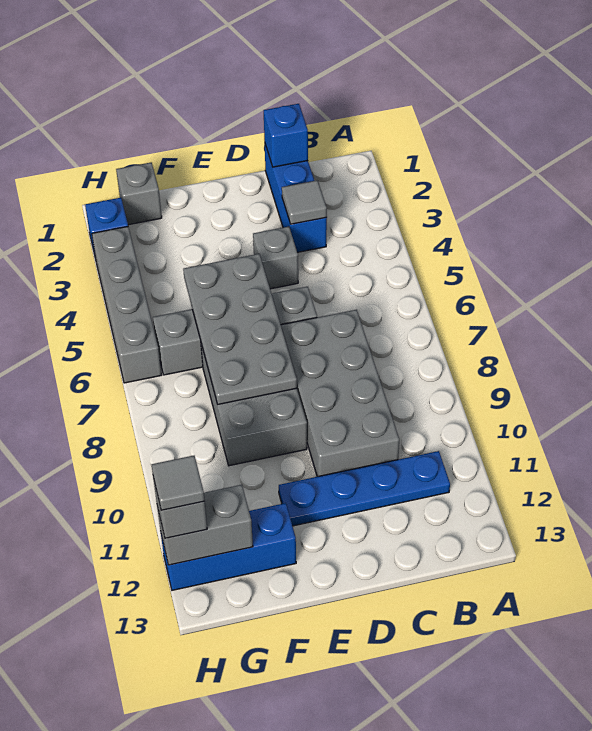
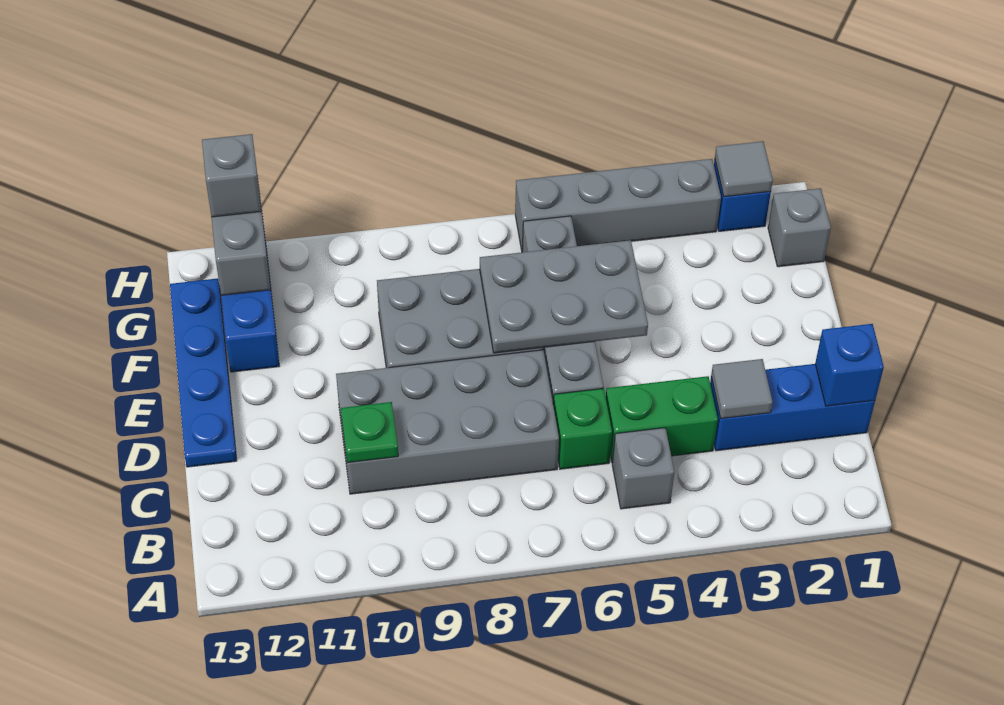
blue plate B11:E11 level 1 -> blue plate D13:G13 level 1
none -> green brick C4:C5 level 1
none -> green brick C6 level 1
none -> green plate C10 level 2
grey brick D4 level 1 -> grey brick B5 level 1
grey plate E5:F8 level 2 -> grey plate E5:F7 level 2
grey tile H12 level 4 -> grey tile H2 level 2

